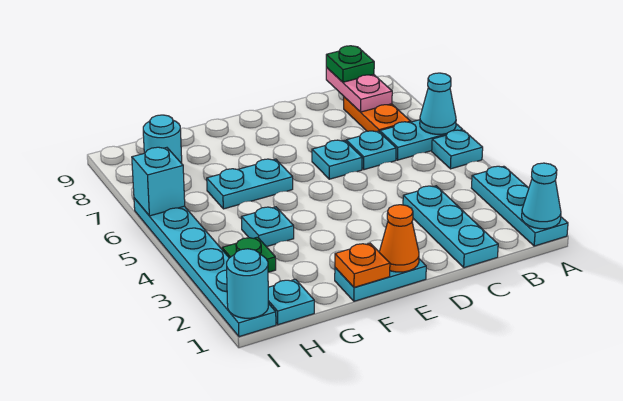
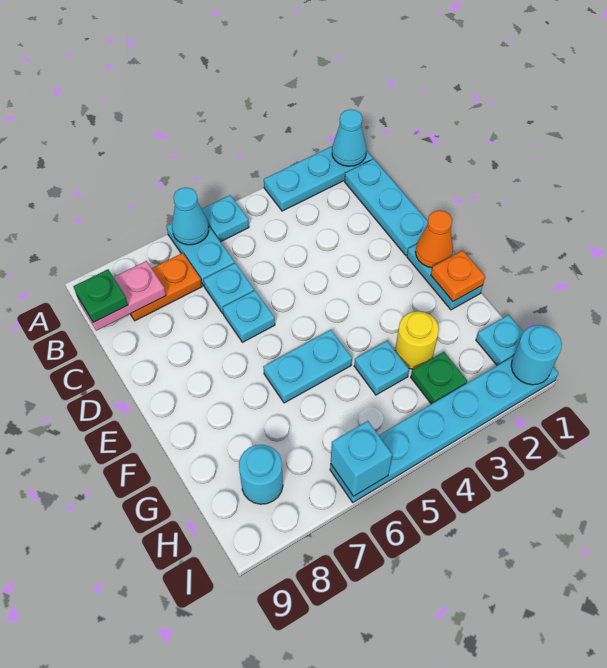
cyan plate C1:C3 level 1 -> cyan plate B1:D1 level 1
cyan plate F6:G6 level 1 -> cyan plate F5:F6 level 1
none -> yellow round brick G3 level 1

